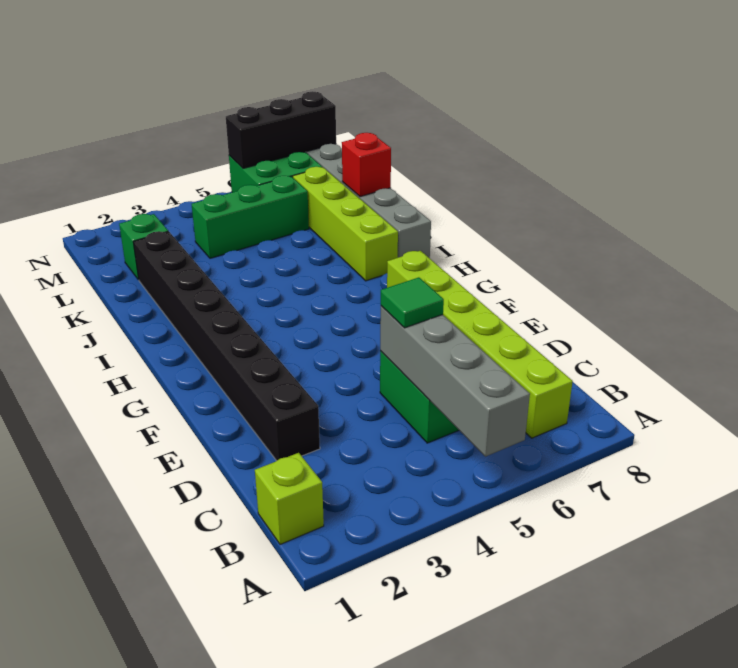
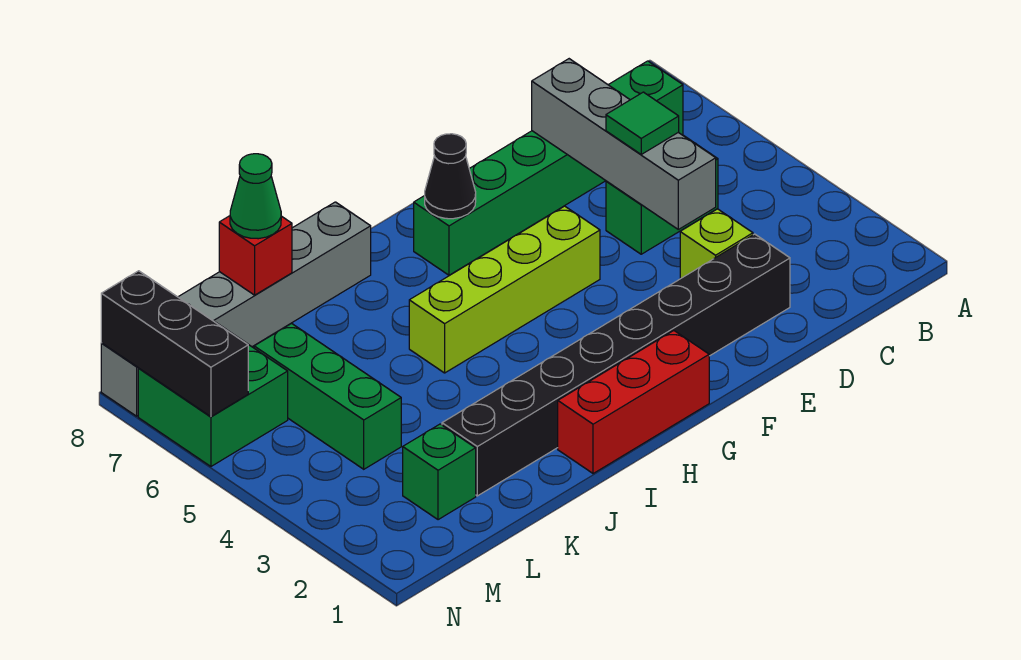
grey brick A5:D5 level 2 -> grey brick D4:D7 level 2
lime brick B1 level 1 -> lime brick D3 level 1
lime brick B7:G7 level 1 -> green brick B7:G7 level 1
none -> red brick G1:I1 level 1
none -> black cone G7 level 2
lime brick I7:L7 level 1 -> lime brick F5:I5 level 1
none -> green cone K8 level 3

